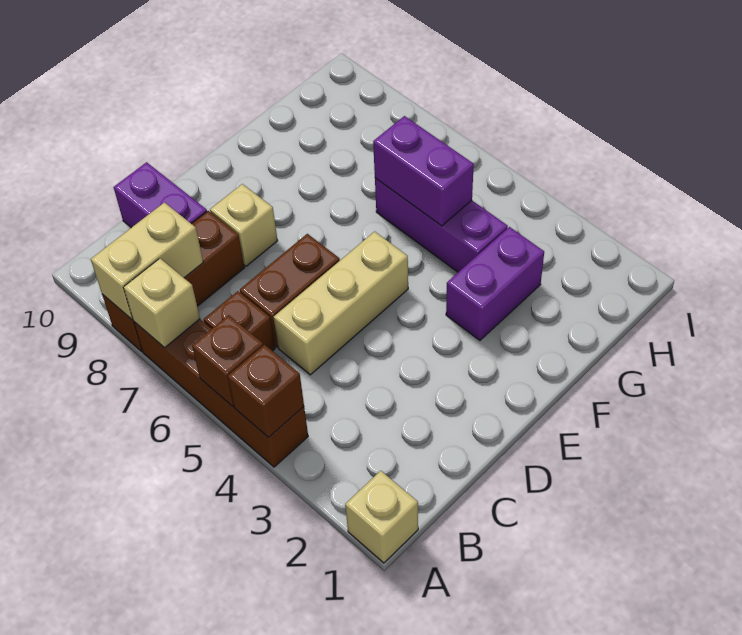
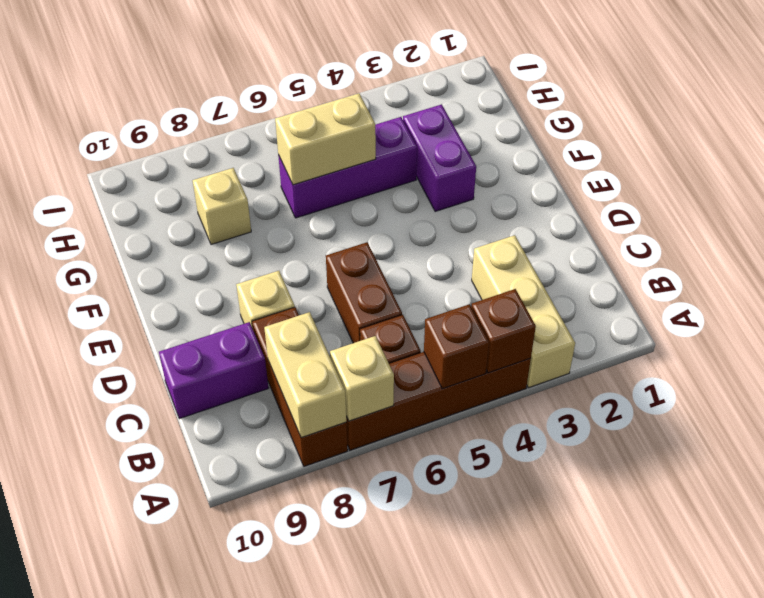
tan brick A1 level 1 -> tan brick G8 level 1
tan brick C5:E5 level 1 -> tan brick A3:C3 level 1
purple brick G5:G6 level 2 -> tan brick G5:G6 level 2

